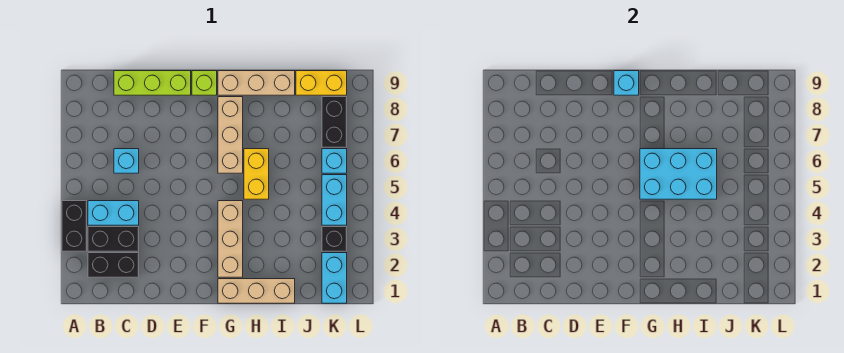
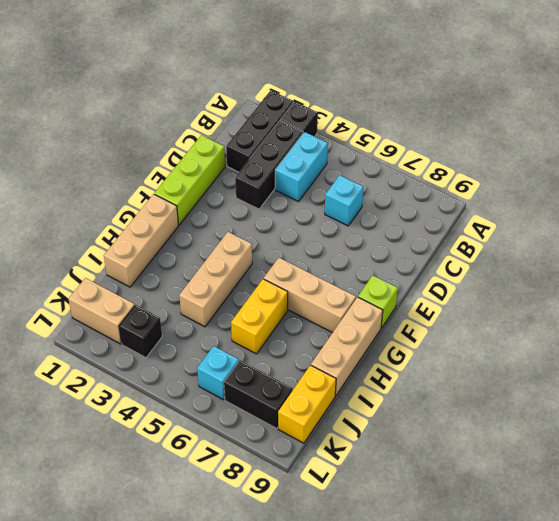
black brick A3:A4 level 1 -> black brick A3 level 1
black brick B2:C2 level 1 -> black brick A2:C2 level 1
black brick B3:C3 level 1 -> black brick B3:D3 level 1
lime brick C9:E9 level 1 -> lime brick D1:F1 level 1
cyan brick F9 level 2 -> none
tan brick G2:G4 level 1 -> tan brick G4:I4 level 1
cyan brick G5:I6 level 2 -> none
yellow brick H5:H6 level 1 -> yellow brick H6:I6 level 1
cyan brick K1:K2 level 1 -> tan brick K1:K2 level 1
cyan brick K4:K5 level 1 -> none

